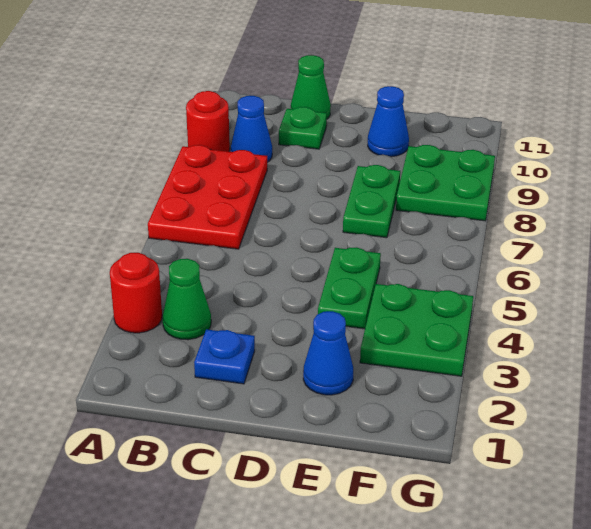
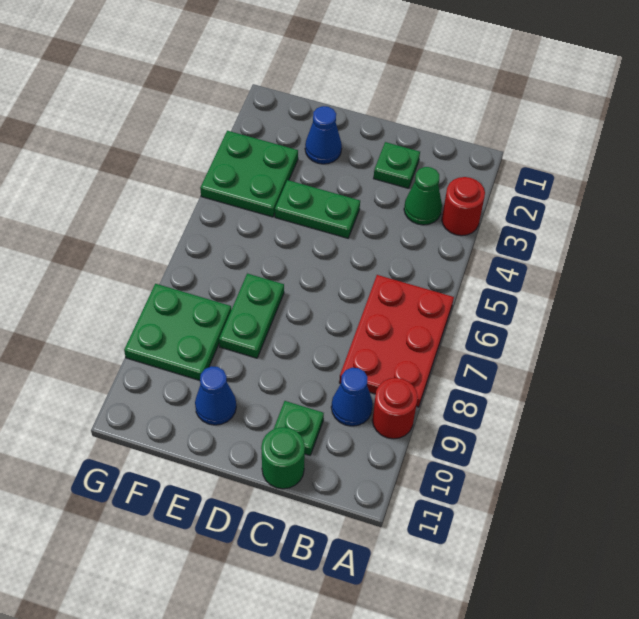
blue plate C2 level 1 -> green plate C2 level 1
green cone C11 level 1 -> green round brick C11 level 1
green plate E4:E5 level 1 -> green plate D4:E4 level 1

